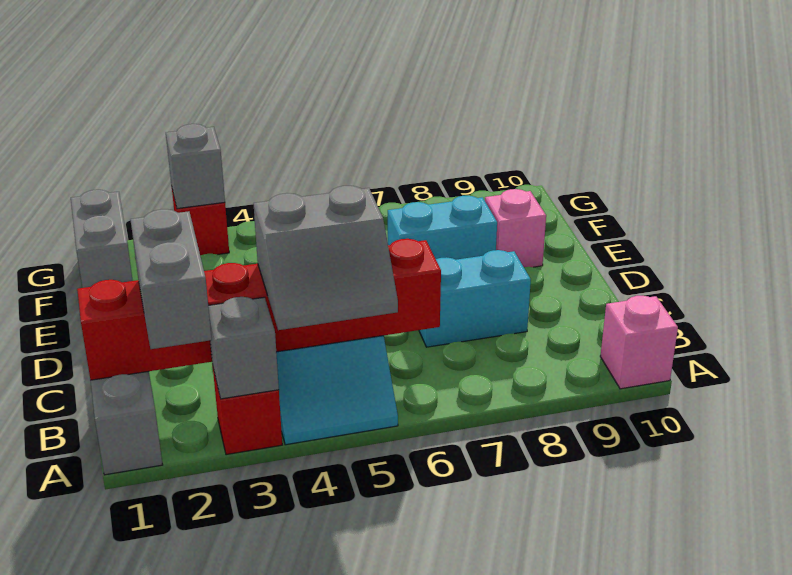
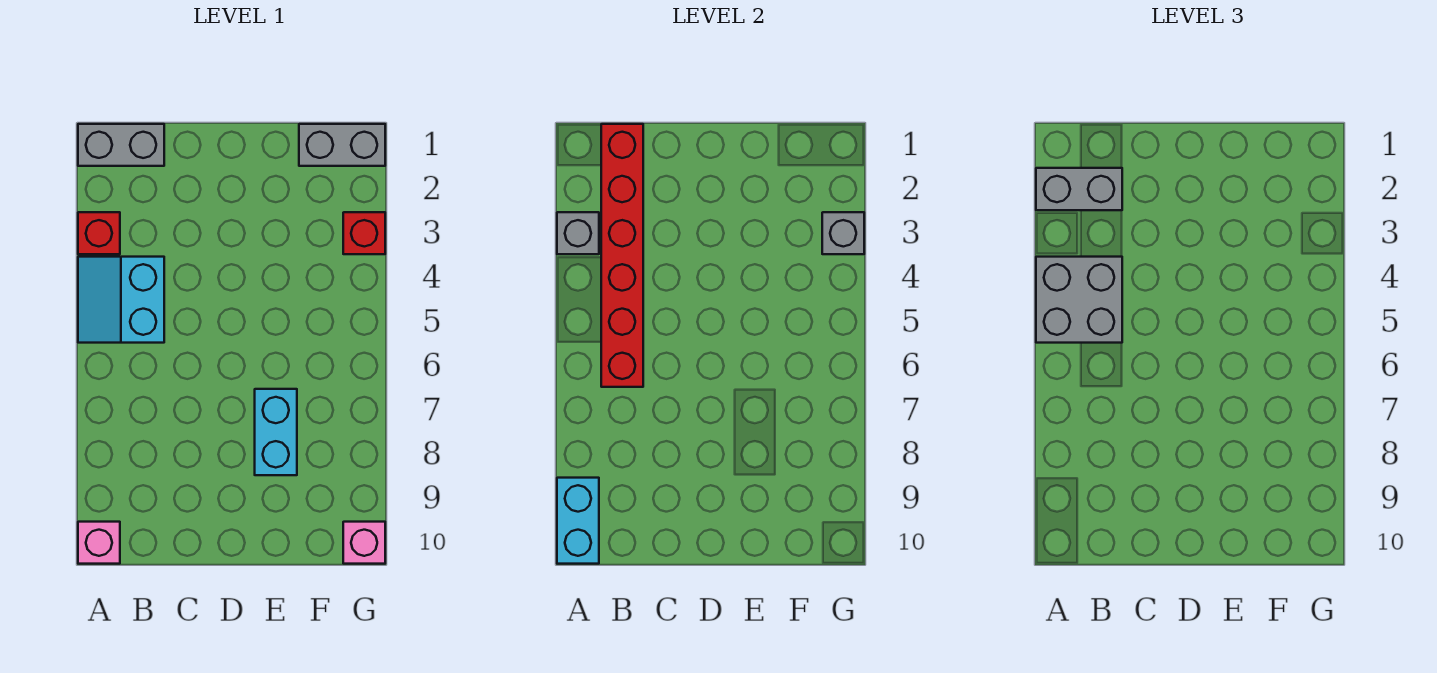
grey slope A4:B5 level 3 top B -> grey brick A4:B5 level 3
cyan brick C7:C8 level 1 -> cyan brick A9:A10 level 2
pink brick E9 level 1 -> pink brick G10 level 1

